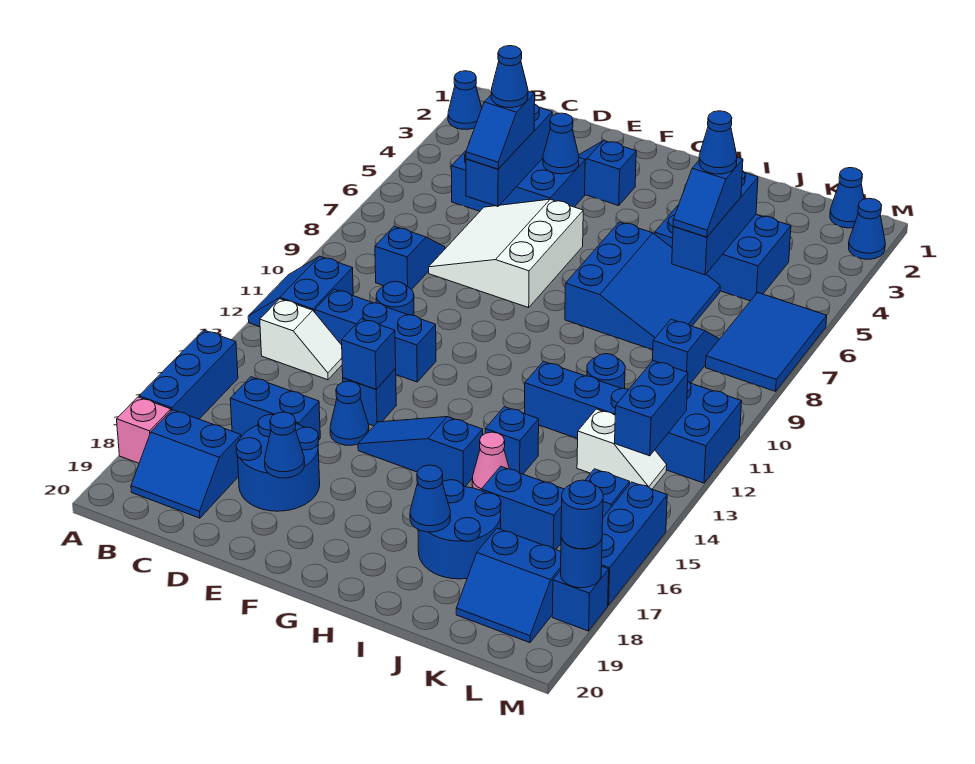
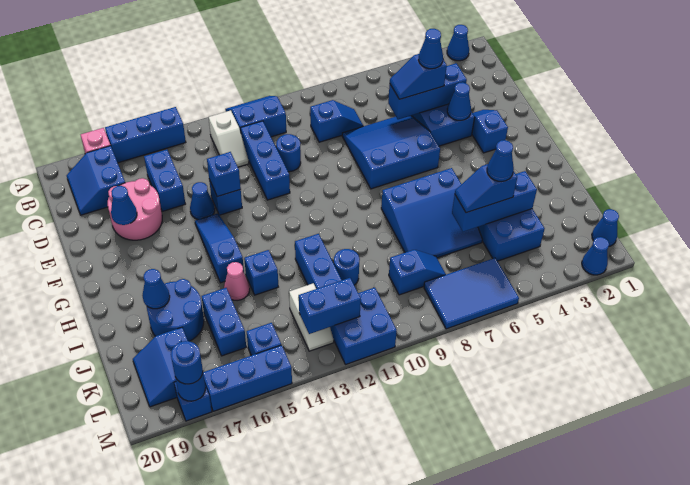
white slope D6:F8 level 1 top F -> blue slope D6:F8 level 1 top F
blue round brick D17:E18 level 1 -> pink round brick D17:E18 level 1

